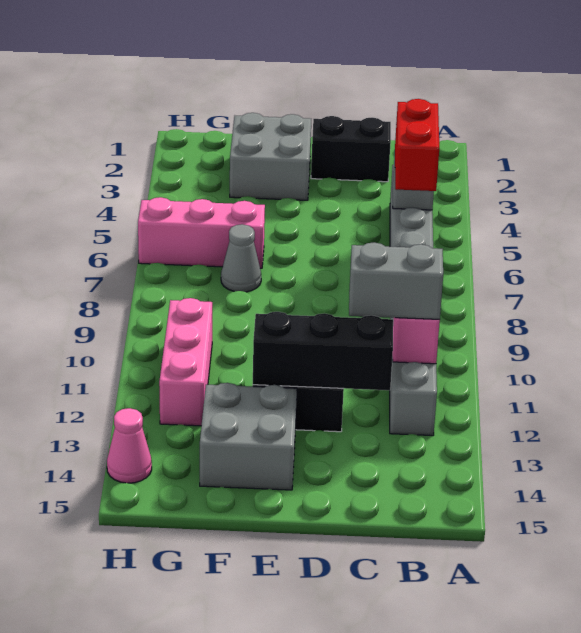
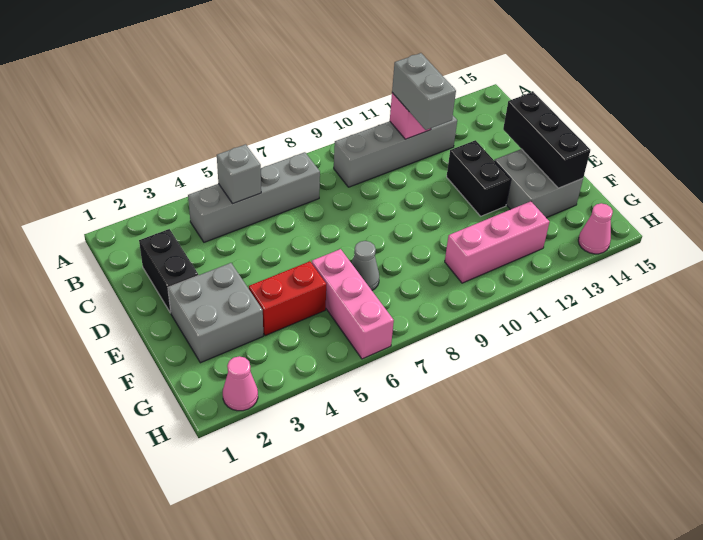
red brick B5:B6 level 3 -> red brick F4:F5 level 1
black brick C12:E12 level 2 -> black brick D14:F14 level 2
none -> pink cone H2 level 1

